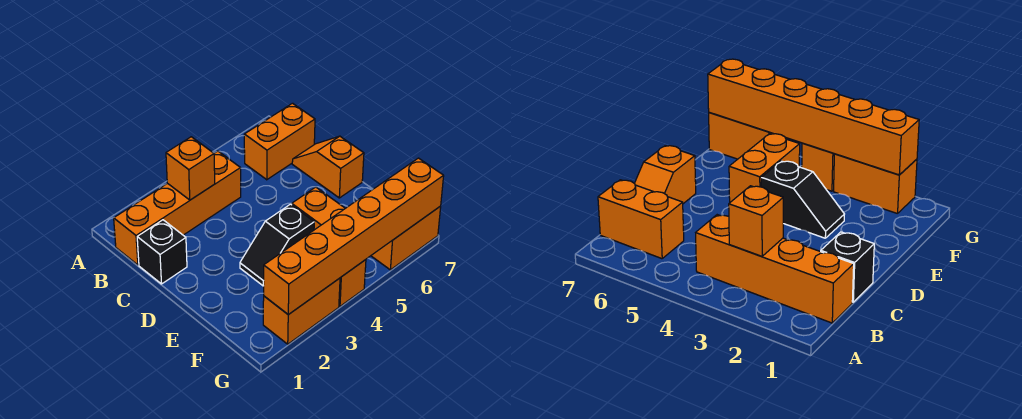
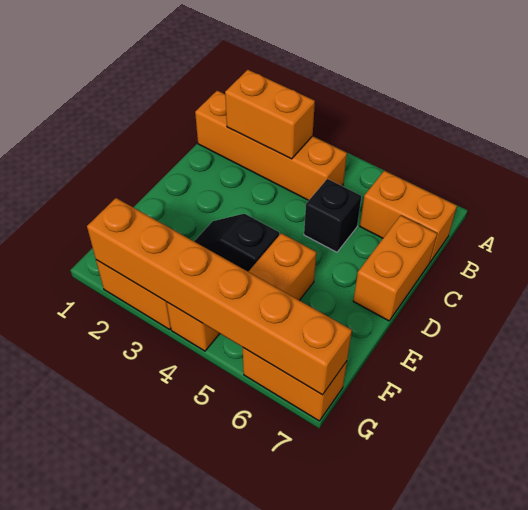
orange brick B3 level 2 -> orange brick B2:B3 level 2
black brick C1 level 1 -> black brick C5 level 1
orange slope C7:D7 level 1 top D -> orange brick C7:D7 level 1

